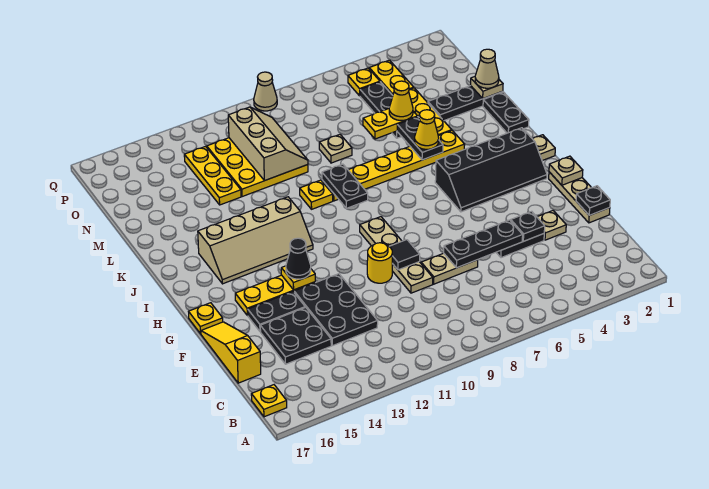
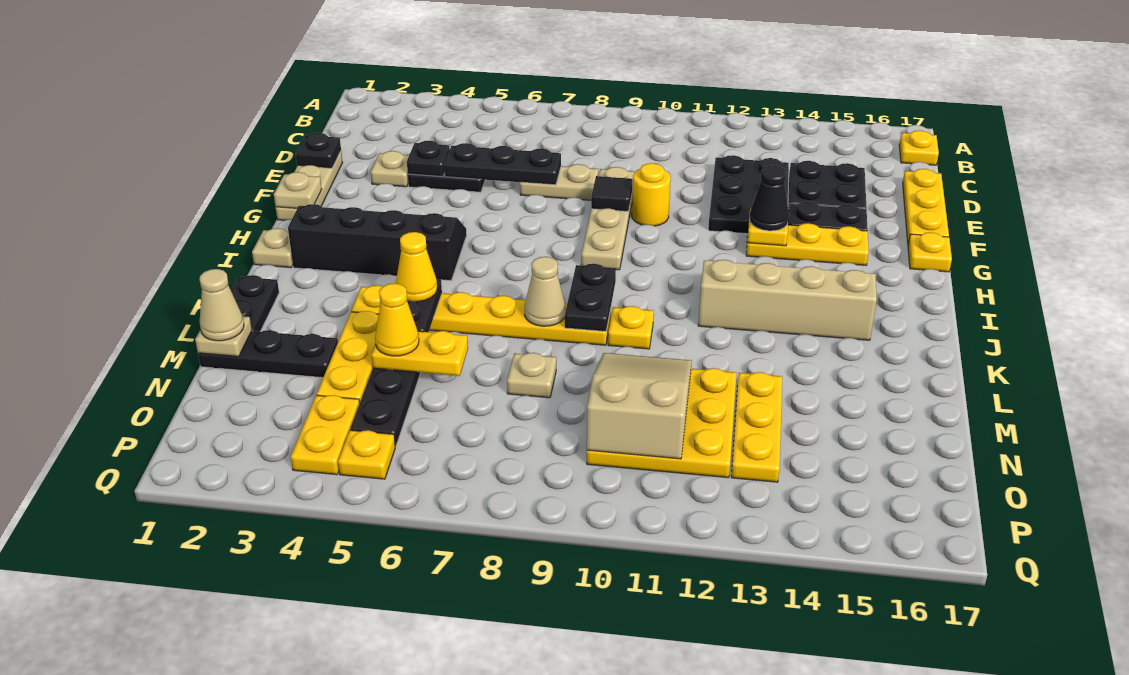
yellow slope D17:F17 level 1 top D -> yellow plate D17:F17 level 1
tan slope M10:O11 level 2 top 11 -> tan slope M10:O11 level 2 top O
tan cone Q9 level 1 -> tan cone K8 level 2

